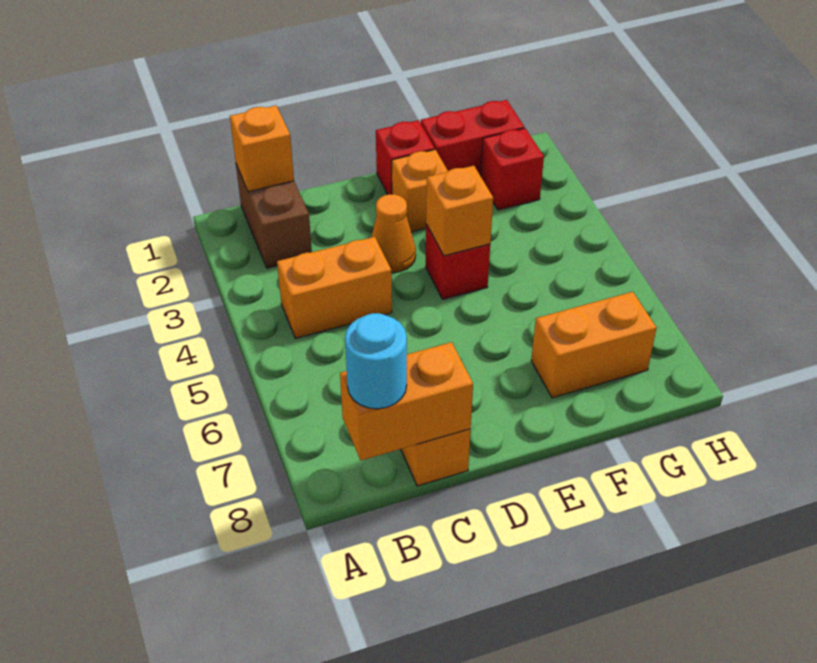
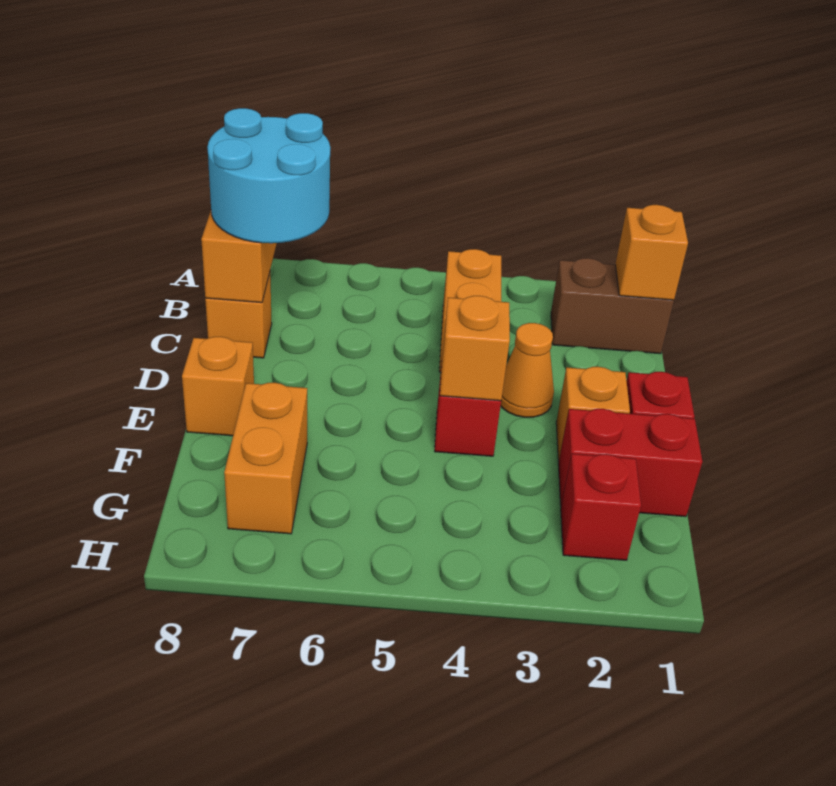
cyan round brick B8 level 3 -> cyan round brick B7:C8 level 3
none -> orange brick E8 level 1
red brick F1:G1 level 1 -> red brick F1:F2 level 1

